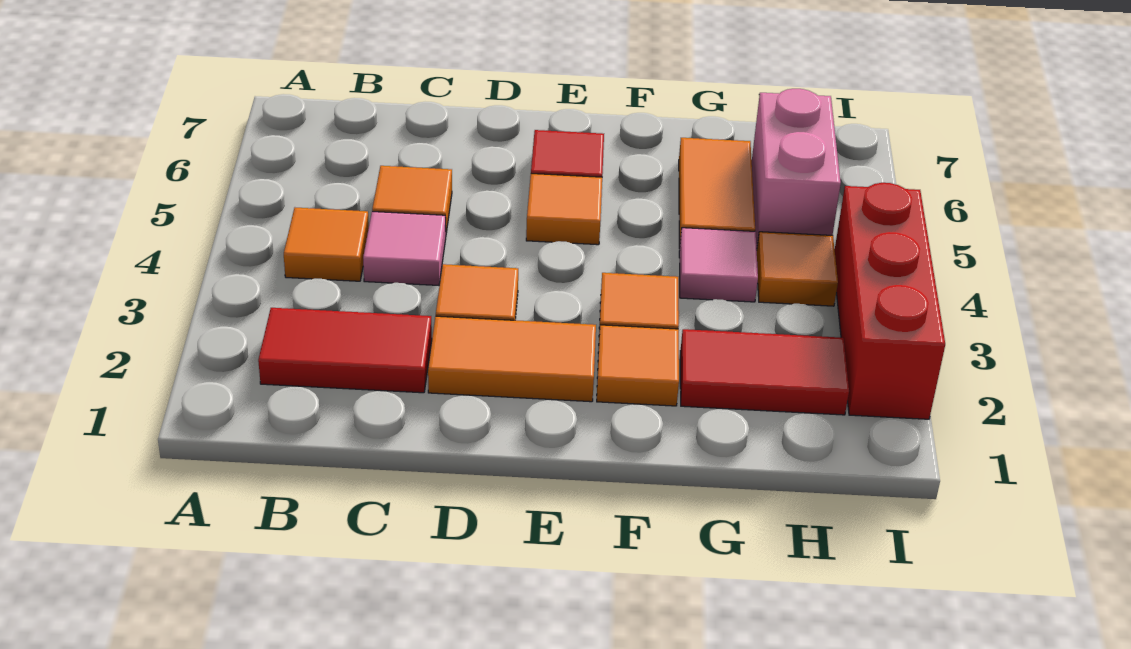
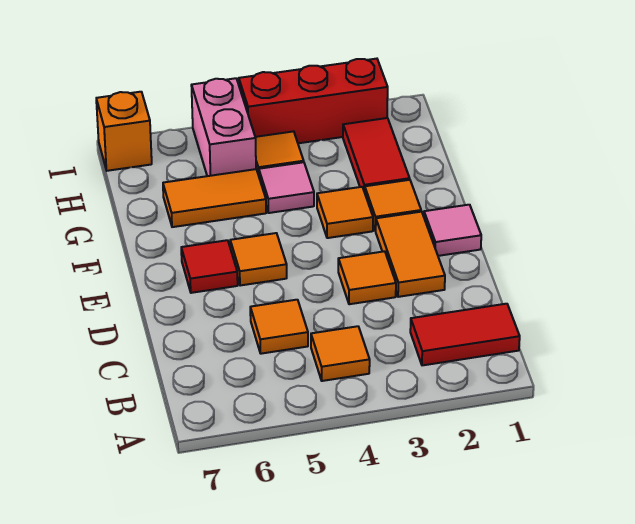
red tile B2:C2 level 1 -> red tile B1:B2 level 1
pink tile C4 level 1 -> pink tile E1 level 1
pink brick H5:H6 level 1 -> pink brick H5:I5 level 1
none -> orange brick I7 level 1

